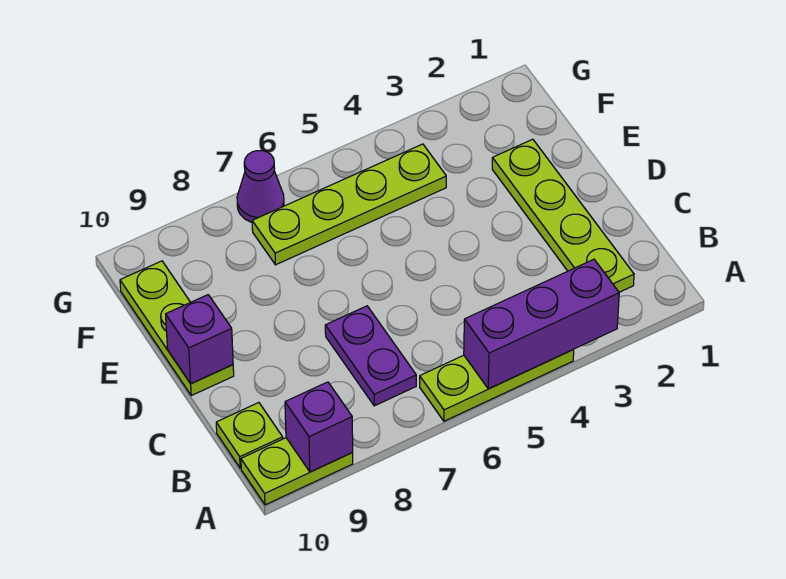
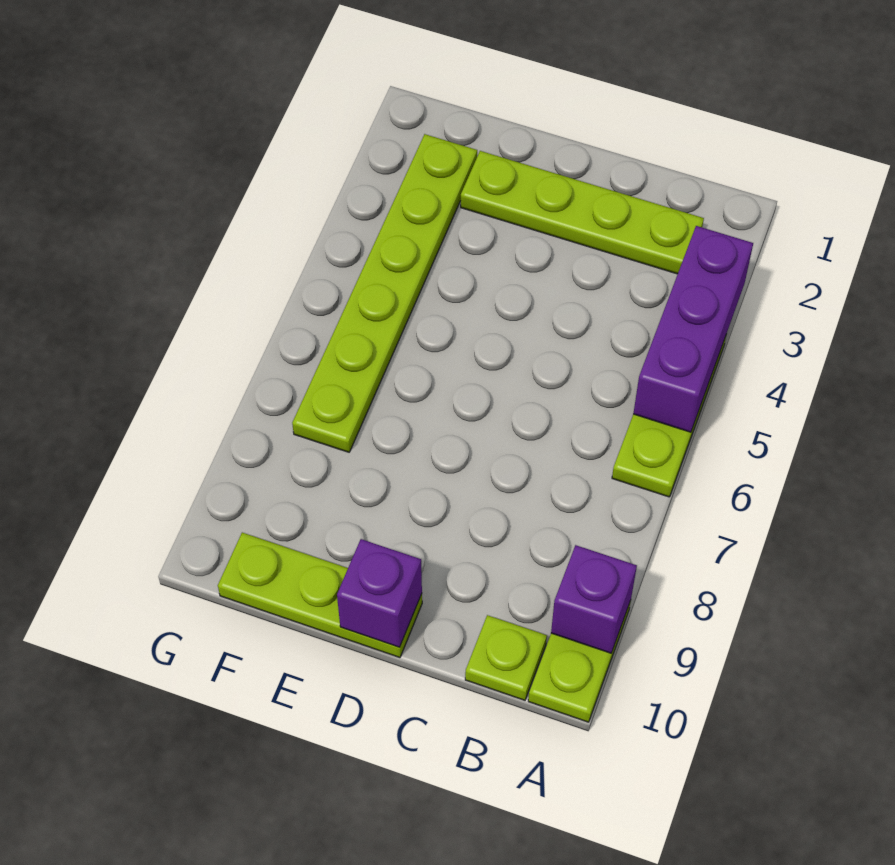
purple plate B7:C7 level 1 -> none
lime plate F4:F7 level 1 -> lime plate F2:F7 level 1
purple cone G7 level 1 -> none

